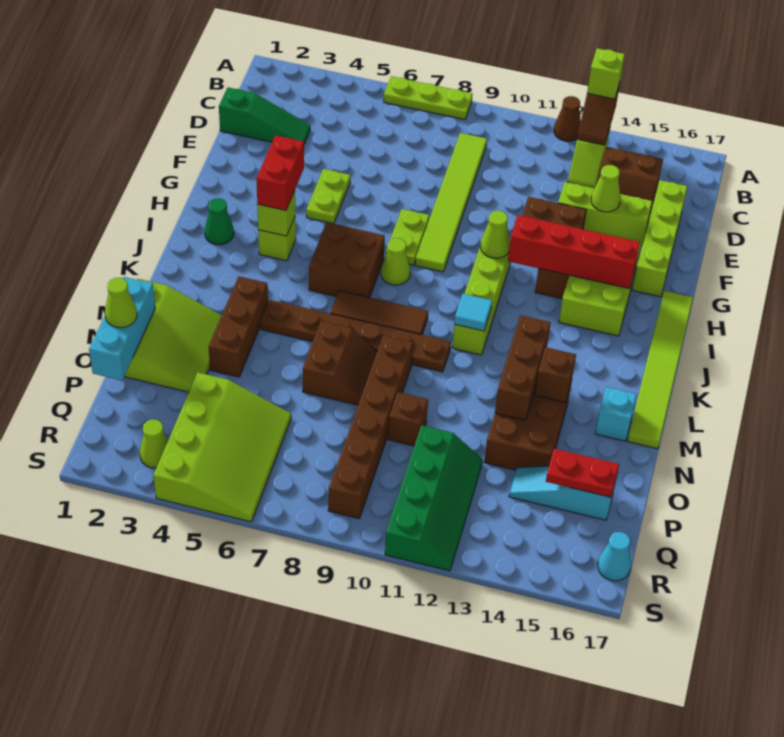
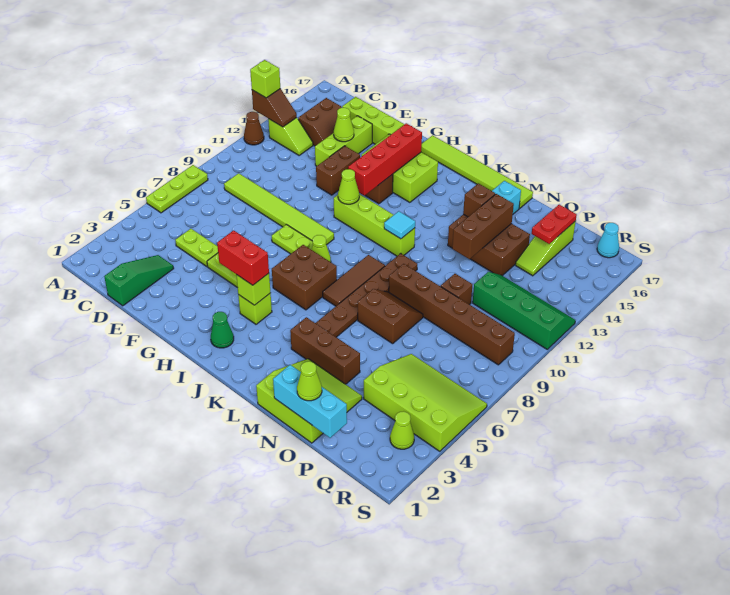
none -> lime plate D5:E5 level 1
brown brick L13:N13 level 2 -> brown brick N12:N14 level 2
cyan slope P14:P16 level 1 top 16 -> lime slope P14:P16 level 1 top 16

